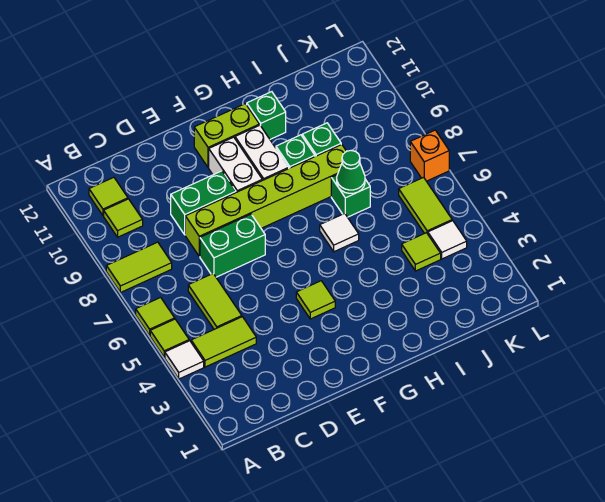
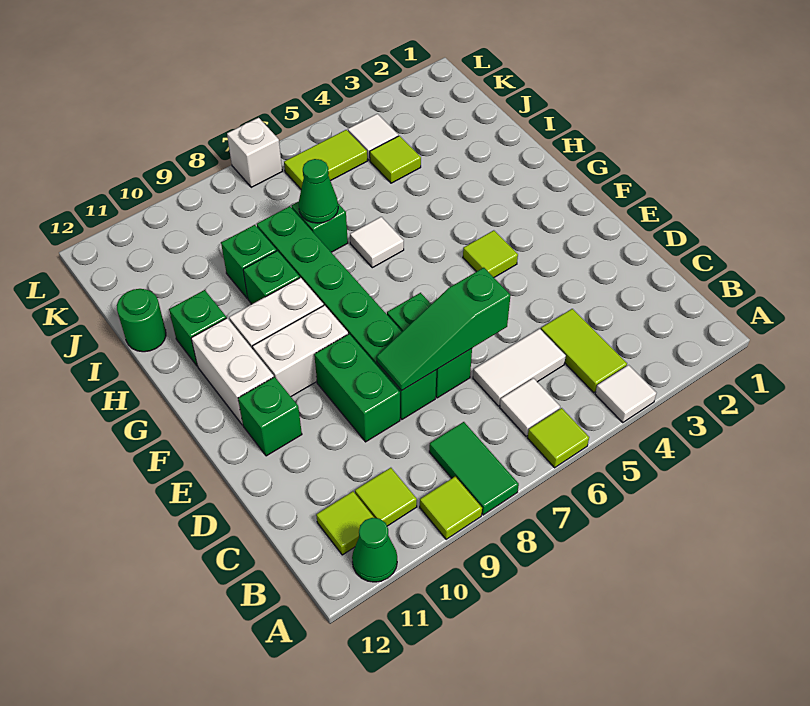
lime tile A5 level 1 -> lime tile A9 level 1
lime tile A8:B8 level 1 -> green tile A8:B8 level 1
none -> green cone A11 level 1
none -> white tile B6 level 1
lime tile C5:C6 level 1 -> white tile C5:C6 level 1
none -> green slope D6:D8 level 2 top 6
lime brick D8:I8 level 1 -> green brick D8:I8 level 1
none -> green brick E11 level 1
lime brick F11:G11 level 1 -> white brick F11:G11 level 1
none -> green round brick I12 level 1
orange brick L7 level 1 -> white brick L7 level 1

